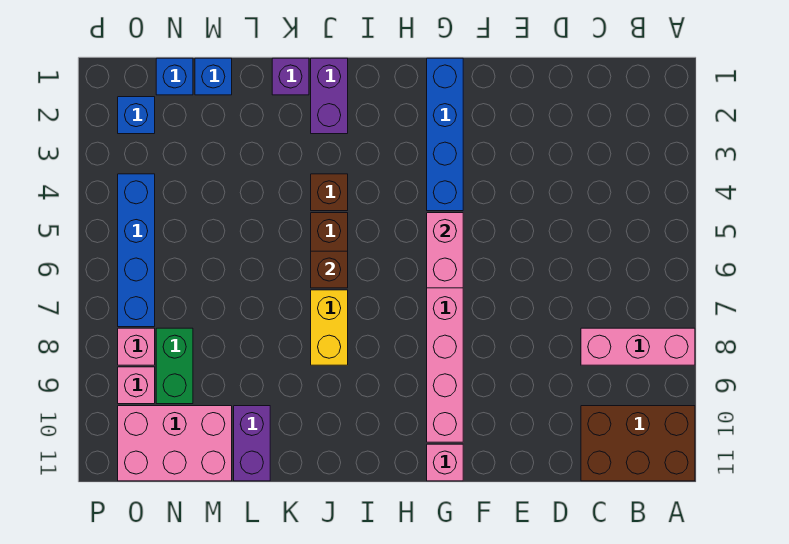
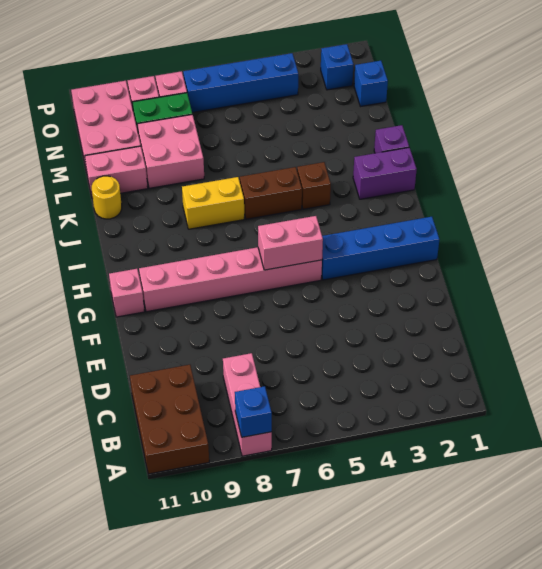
brown brick J6 level 2 -> none
none -> yellow round brick K11 level 1
none -> pink brick L8:M9 level 1
purple brick L10:L11 level 1 -> pink brick L10:L11 level 1
blue brick M1 level 1 -> blue brick A8 level 2

